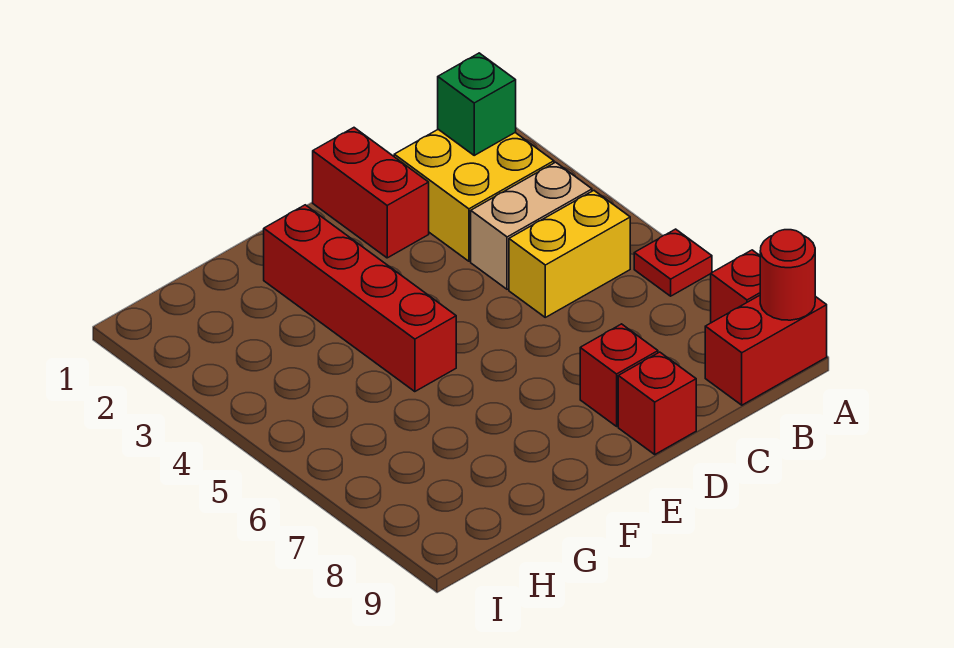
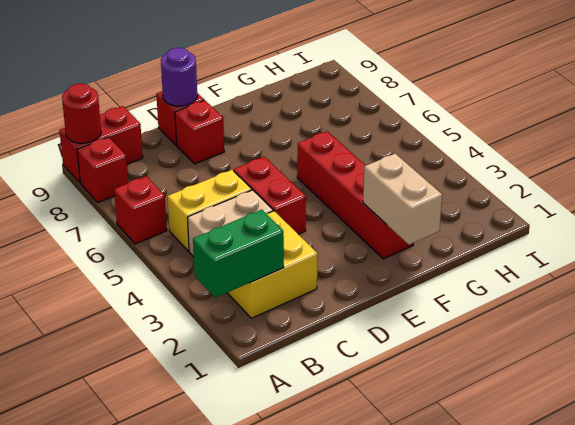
red plate A6 level 1 -> red brick A6 level 1
green brick B2 level 2 -> green brick A2:B2 level 2
red brick D1:D2 level 1 -> red brick D4:D5 level 1
none -> purple round brick D9 level 2
none -> tan brick F1:F2 level 2

